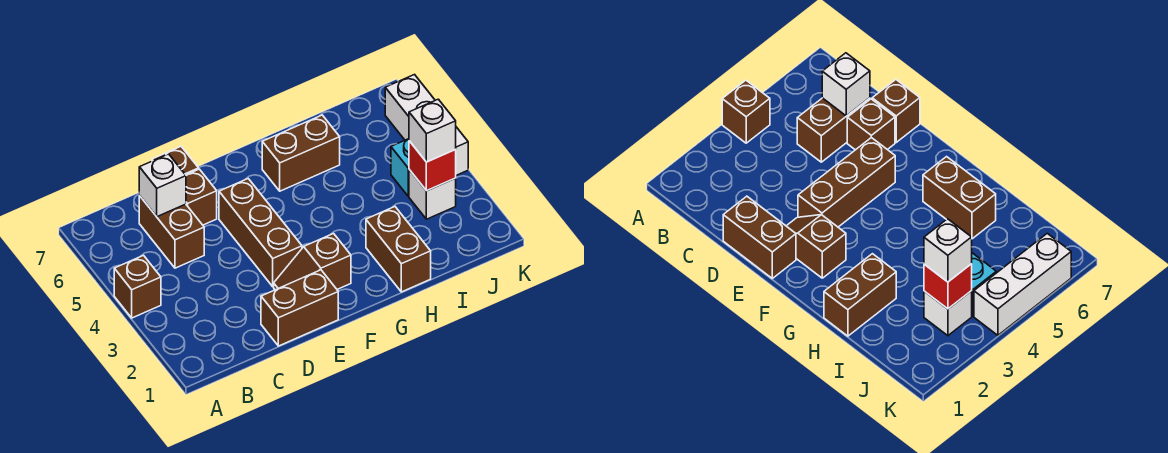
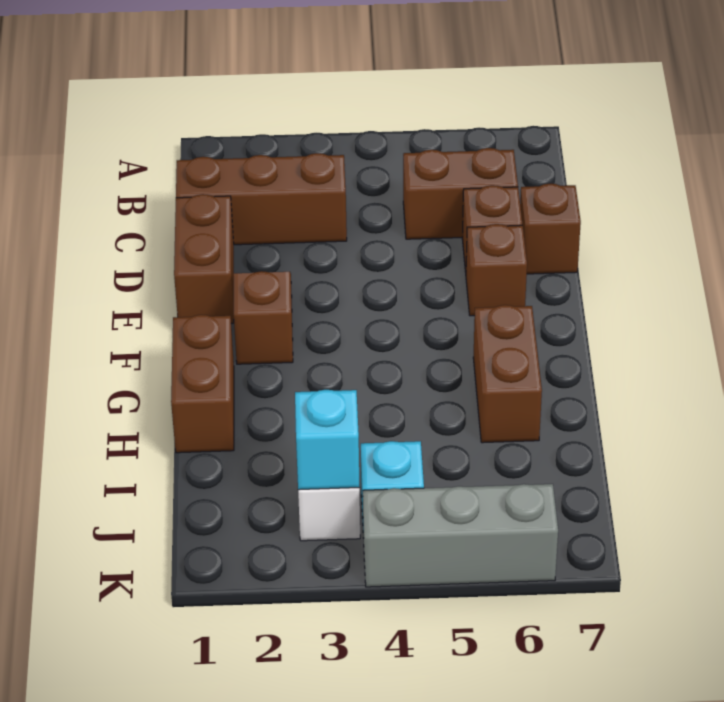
brown brick A4 level 1 -> brown brick E6 level 1
white brick C6 level 2 -> none
brown brick E3:E5 level 1 -> brown brick C1:C3 level 1
brown brick H1:H2 level 1 -> brown brick G1:H1 level 1
red brick J3 level 2 -> cyan brick J3 level 2
white brick J3 level 3 -> none
white brick K4:K6 level 1 -> grey brick K4:K6 level 1

